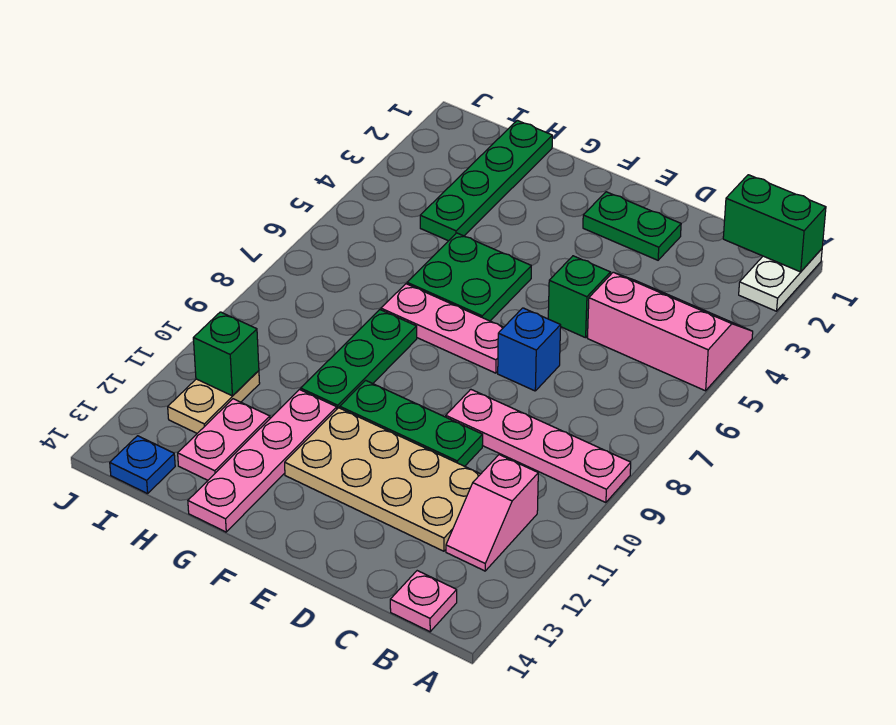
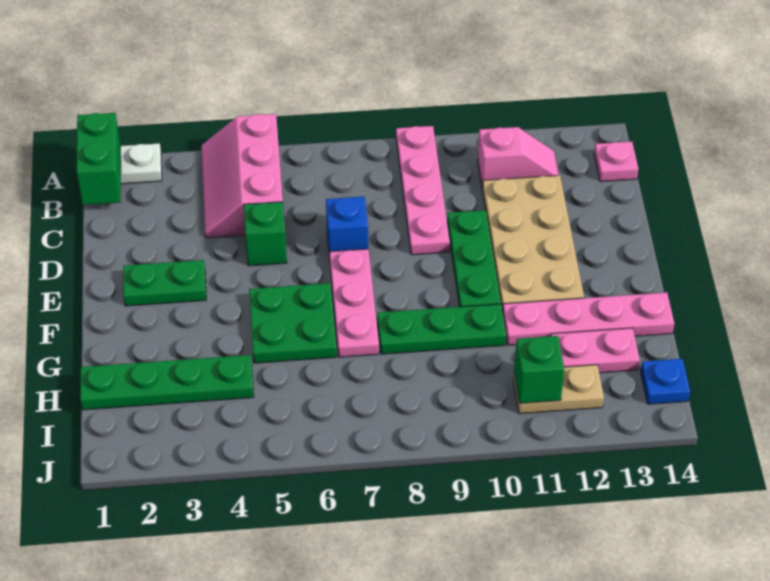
green plate D2:E2 level 1 -> green plate E2:E3 level 1

